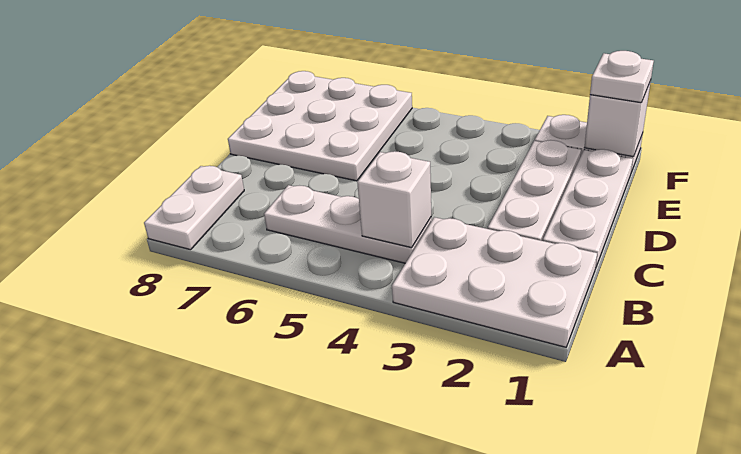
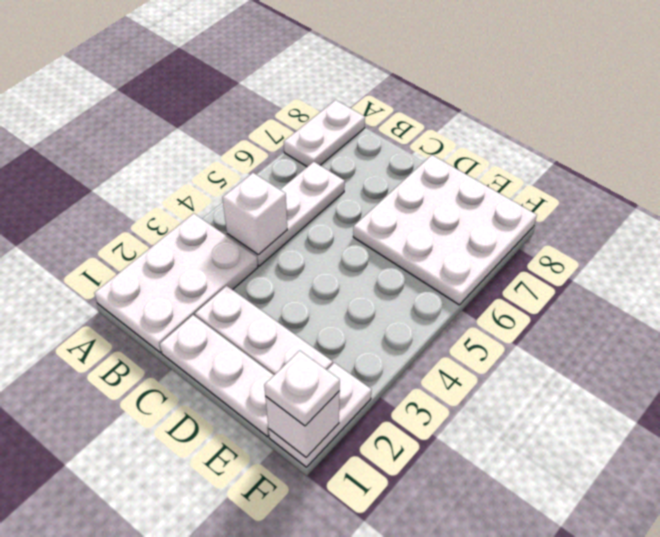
white plate A8:B8 level 1 -> white plate A7:A8 level 1

